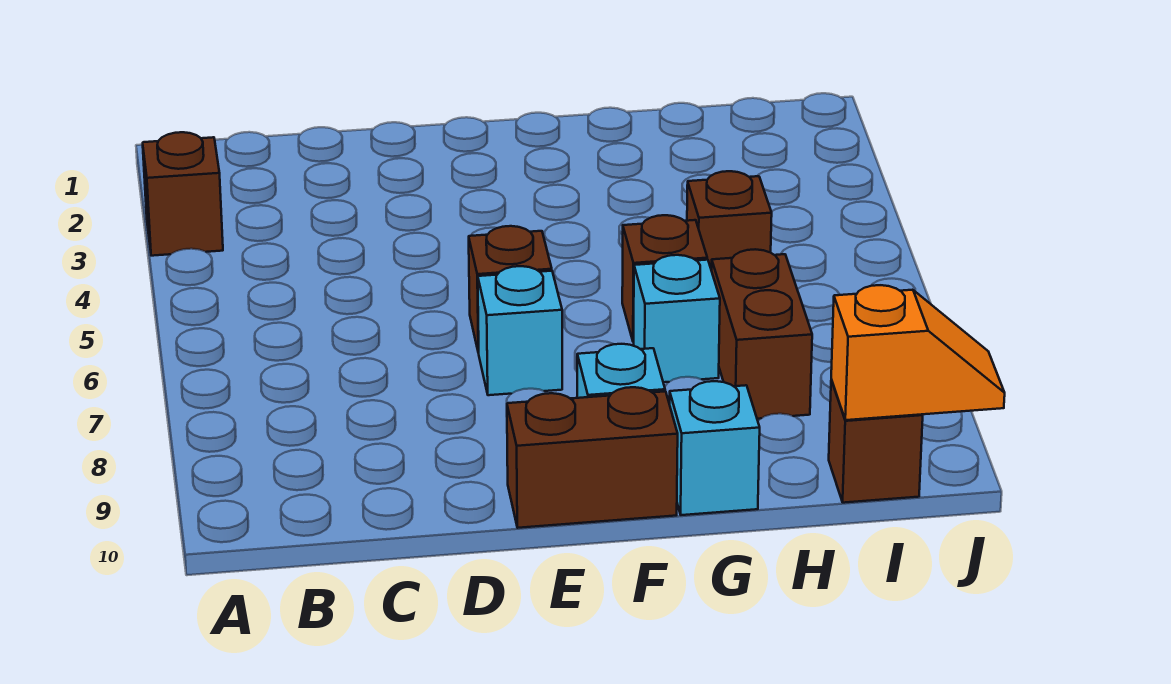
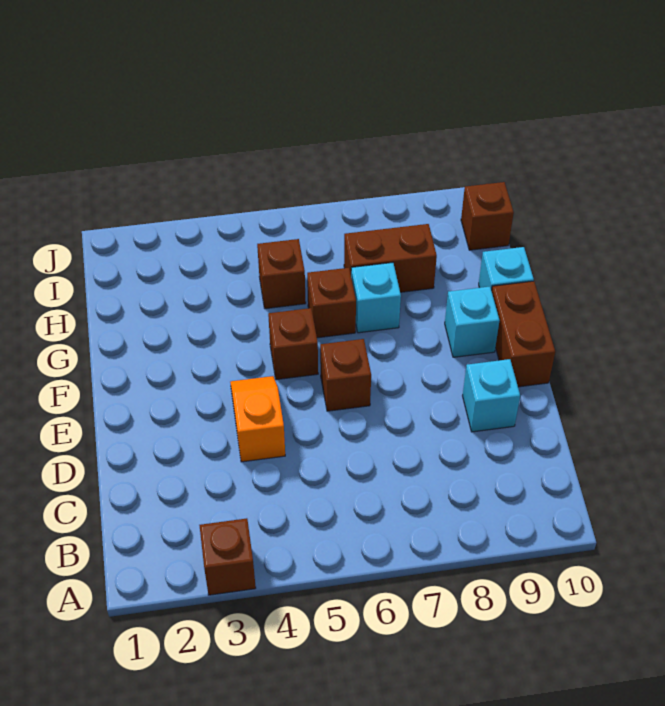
cyan brick E7 level 1 -> cyan brick D9 level 1
none -> brown brick F5 level 1
orange slope I10:J10 level 2 top I -> orange slope D4:E4 level 1 top D

